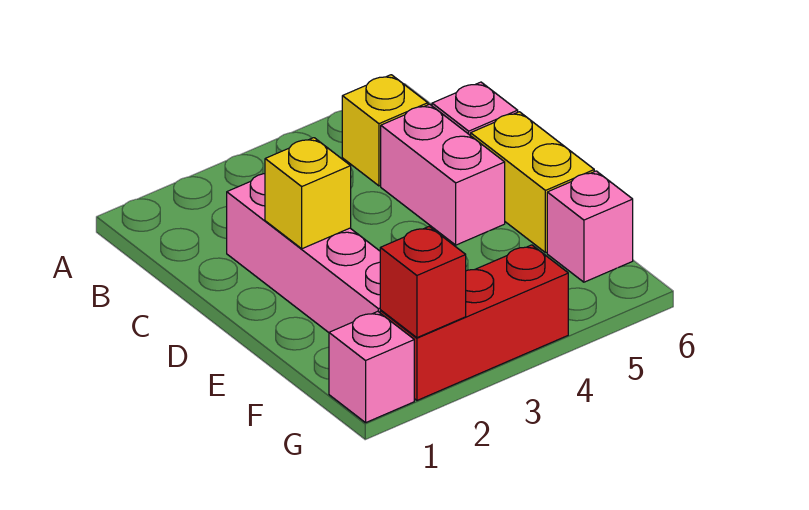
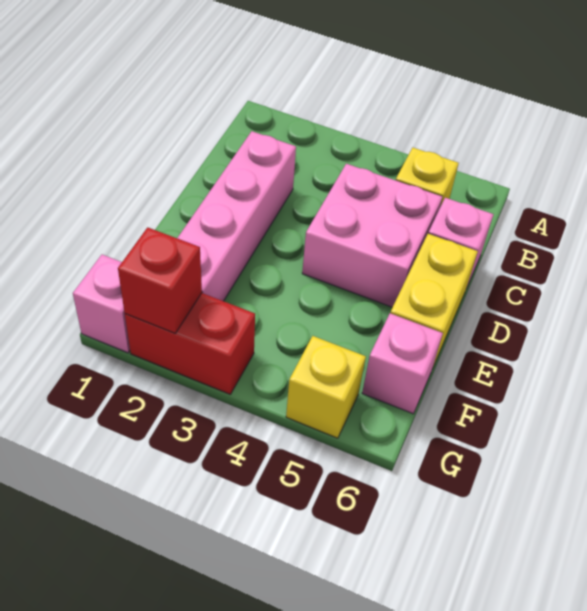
pink brick C5:D5 level 1 -> pink brick C4:D5 level 1
yellow brick D2 level 2 -> yellow brick G5 level 1
red brick G2:G4 level 1 -> red brick G2:G3 level 1

